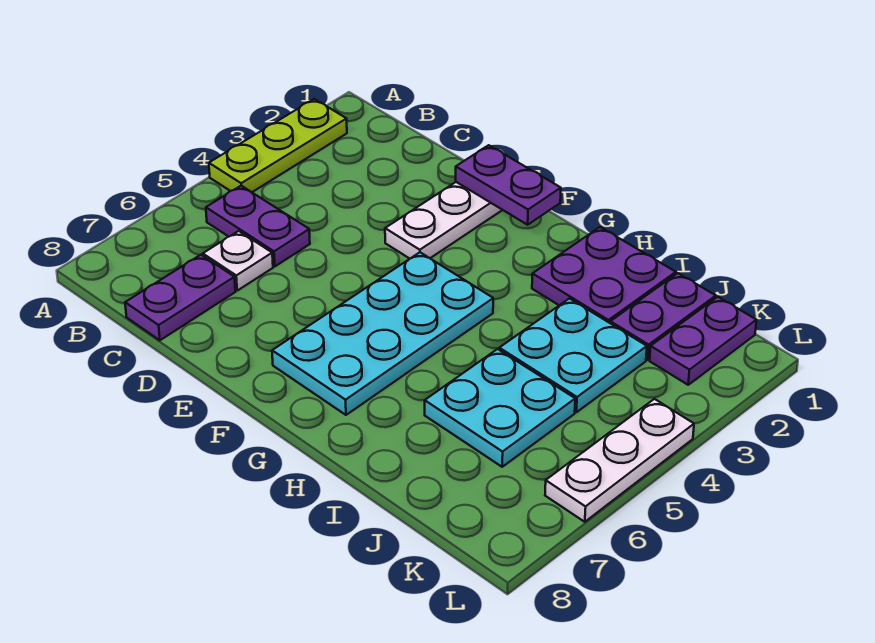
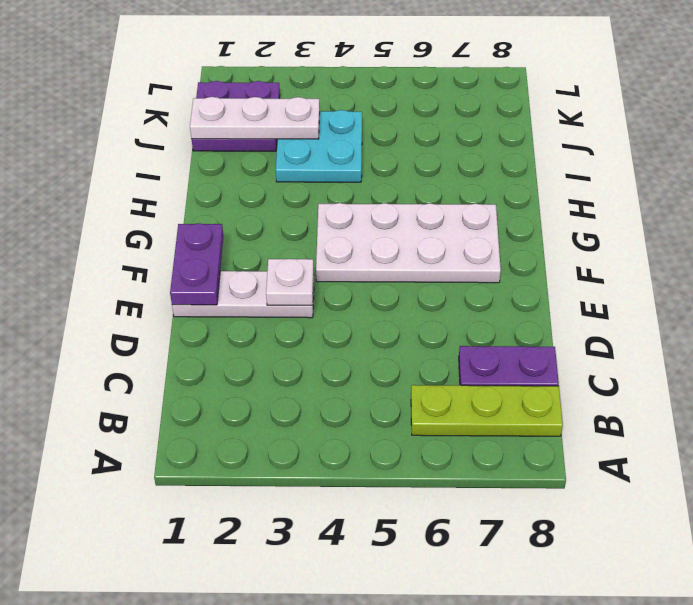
lime plate A2:A4 level 1 -> lime plate B6:B8 level 1
purple plate B5:C5 level 1 -> none
white plate C6 level 1 -> white plate E3 level 2
cyan plate F4:G7 level 1 -> white plate F4:G7 level 1
purple plate H1:I2 level 1 -> none
cyan plate I5:J6 level 1 -> none
white plate L4:L6 level 1 -> white plate J1:J3 level 2

